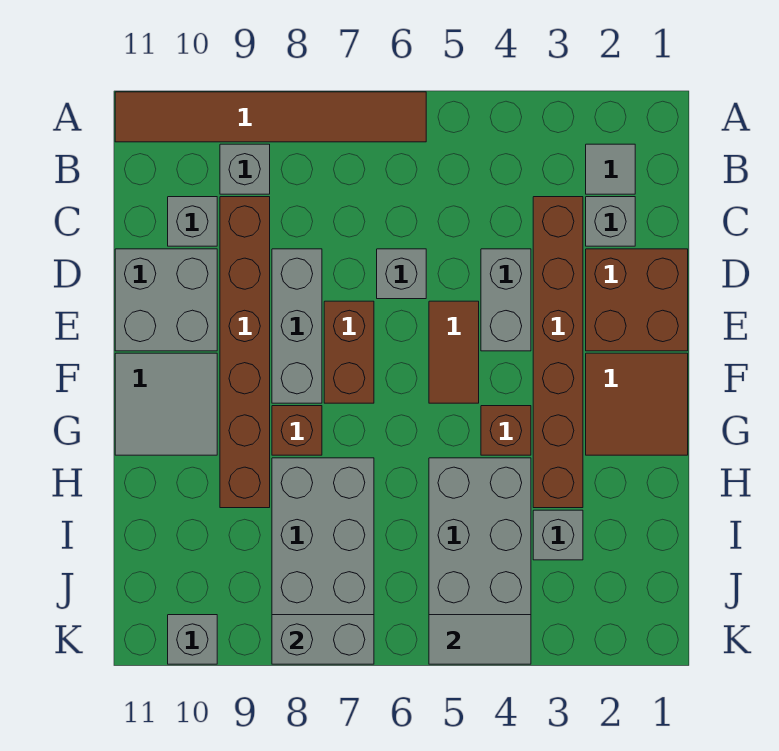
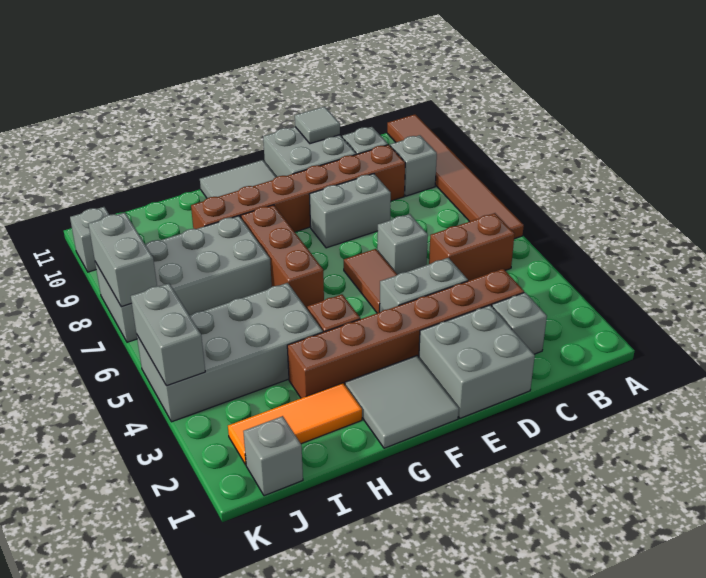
grey tile B2 level 1 -> grey tile D11 level 2
brown brick D1:E2 level 1 -> grey brick D1:E2 level 1
grey brick D8:F8 level 1 -> grey brick D8:E8 level 1
brown tile E5:F5 level 1 -> brown tile E5:E6 level 1
brown brick E7:F7 level 1 -> brown brick B5:C5 level 1
brown tile F1:G2 level 1 -> grey tile F1:G2 level 1
brown brick G8 level 1 -> brown brick G6:G8 level 1
none -> orange tile H2:J2 level 1
grey brick I3 level 1 -> grey brick J1 level 1
grey tile K4:K5 level 2 -> grey brick K4:K5 level 2

